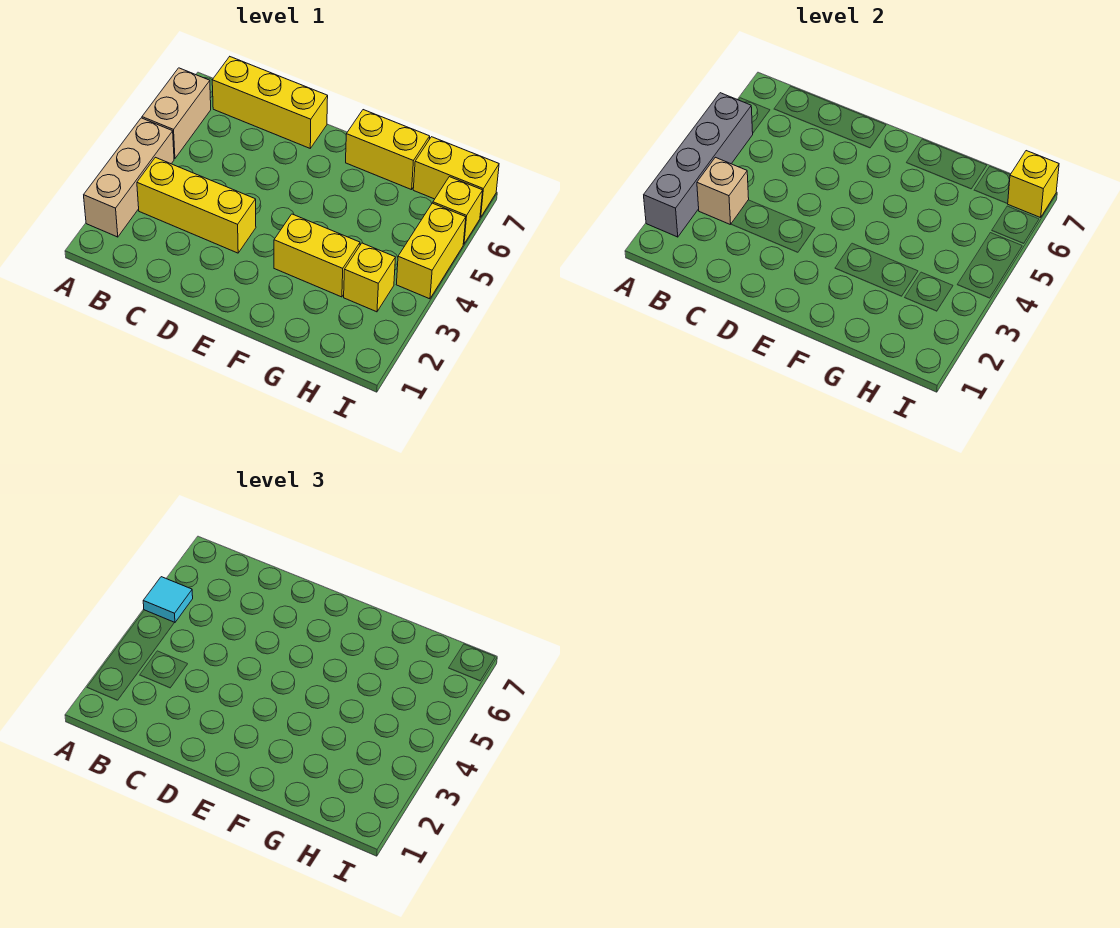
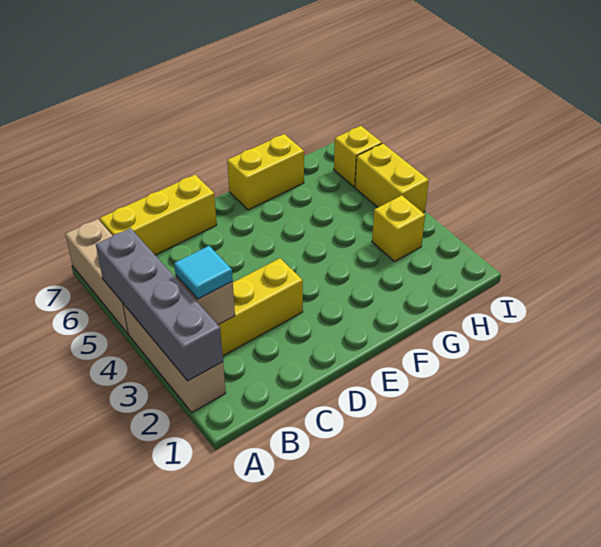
tan brick A5:A6 level 1 -> tan brick A5:A7 level 1
cyan tile A5 level 3 -> cyan tile B3 level 3
yellow brick F3:G3 level 1 -> none
yellow brick H7:I7 level 1 -> none
yellow brick I7 level 2 -> none

